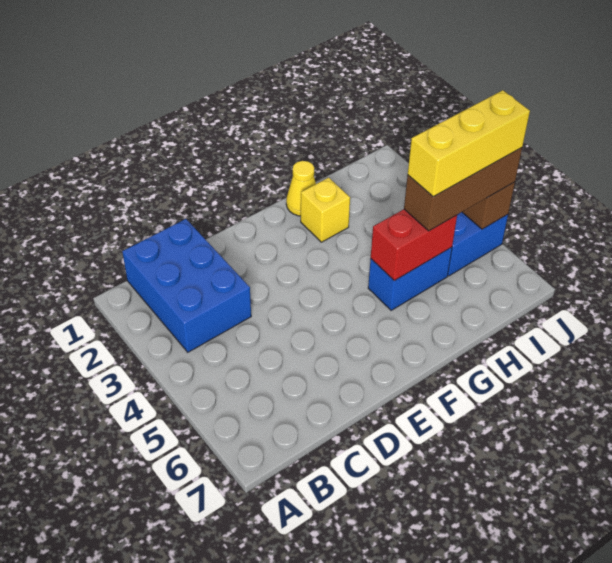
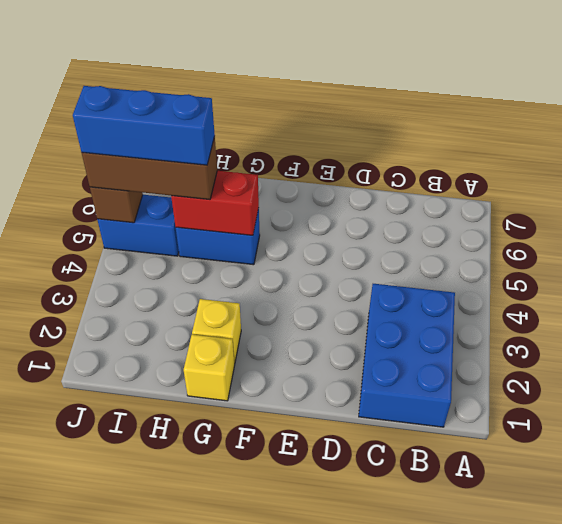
yellow cone G1 level 1 -> yellow brick G1 level 1
yellow brick H5:J5 level 4 -> blue brick H5:J5 level 4

